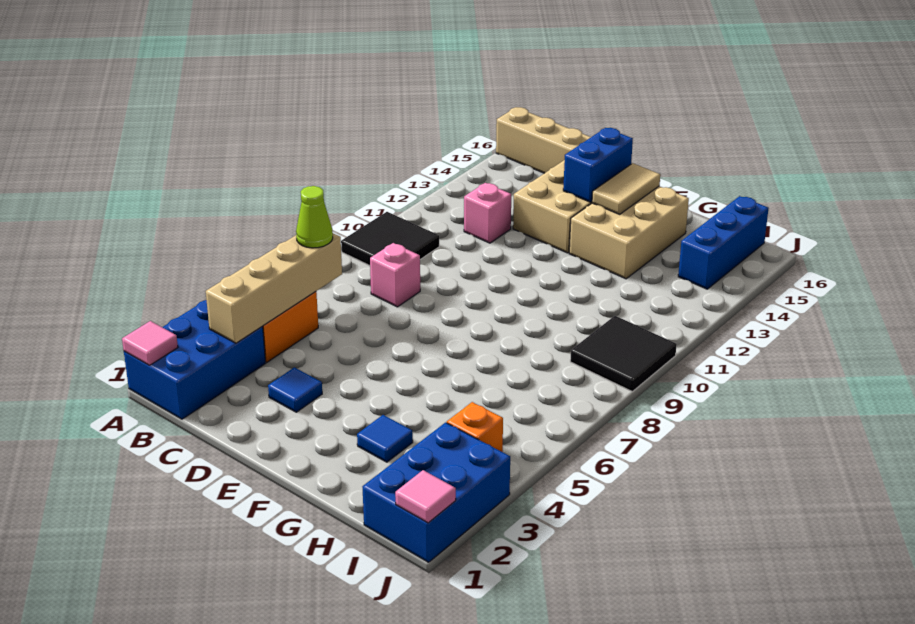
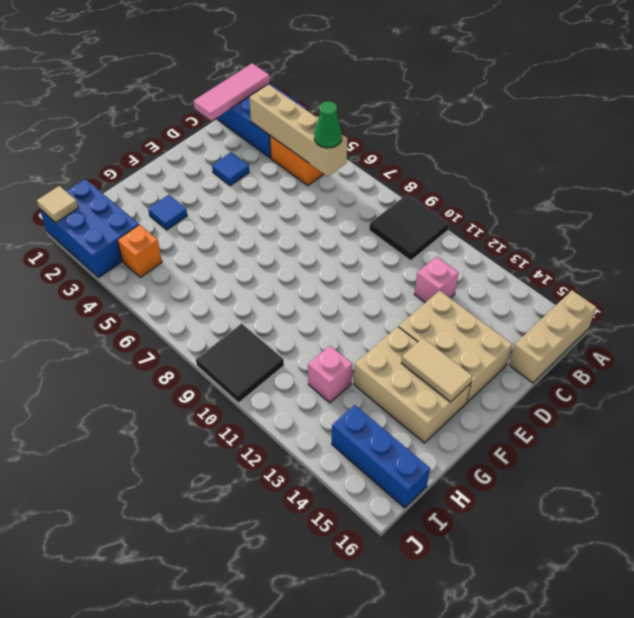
pink tile A1 level 2 -> pink tile A1:C1 level 2
lime cone B6 level 3 -> green cone B6 level 3
pink brick C8 level 1 -> pink brick H12 level 1
blue brick E14:E15 level 2 -> none
pink tile J1 level 2 -> tan tile J1 level 2

